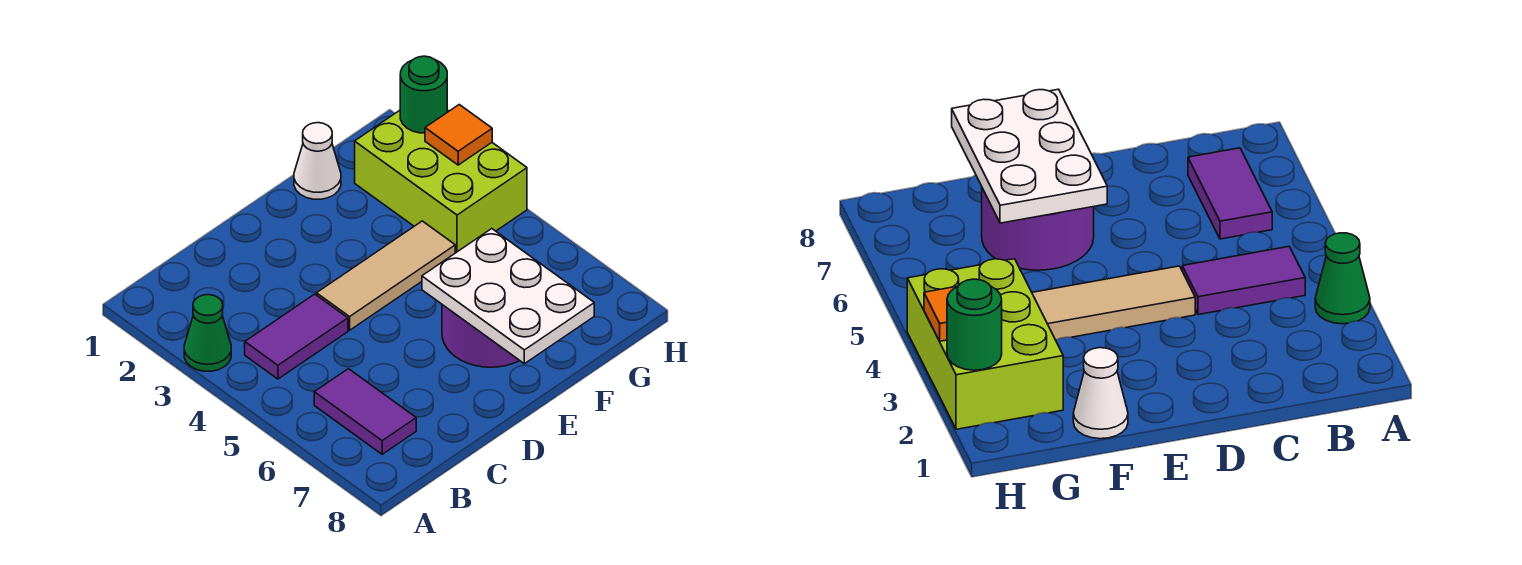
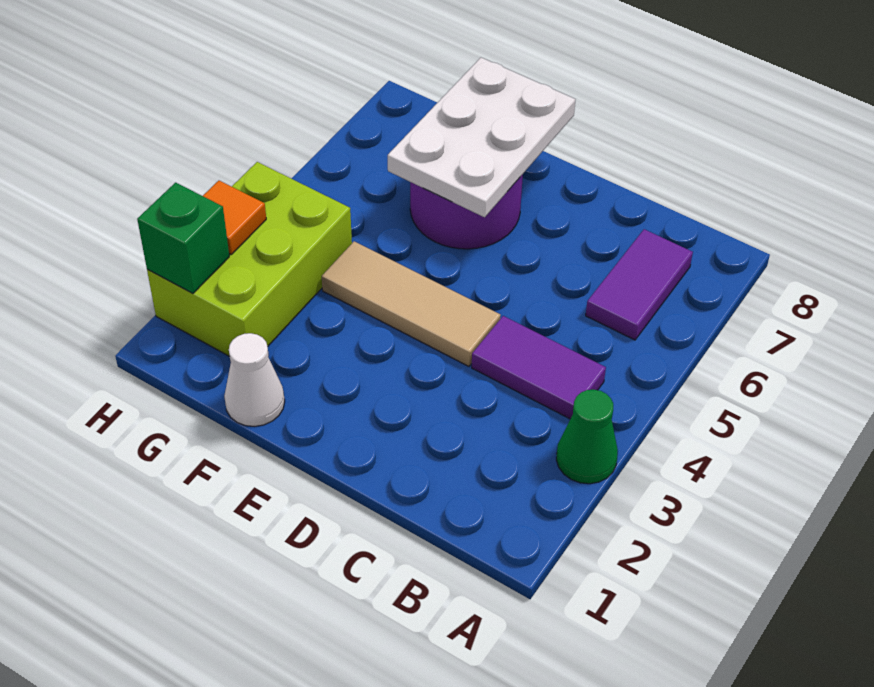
green round brick H2 level 2 -> green brick H2 level 2

